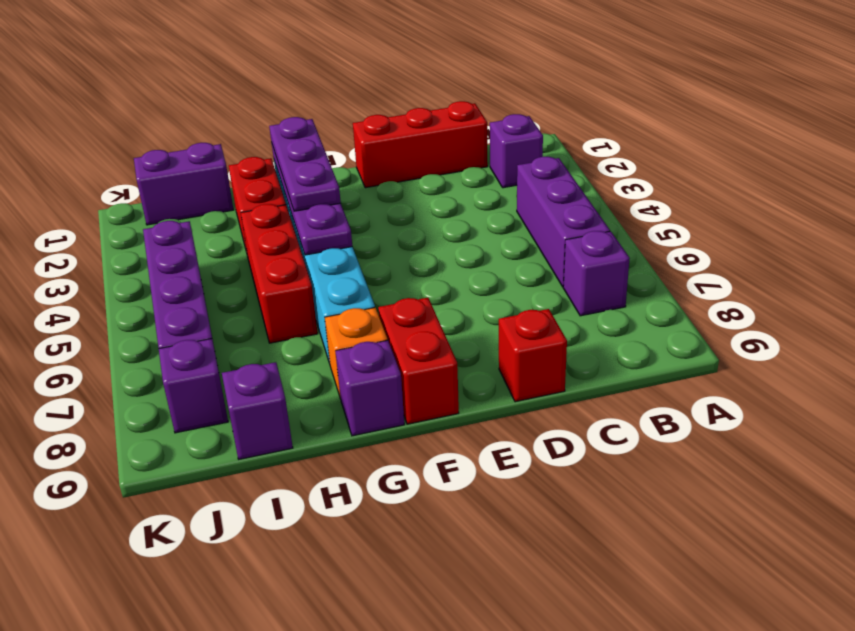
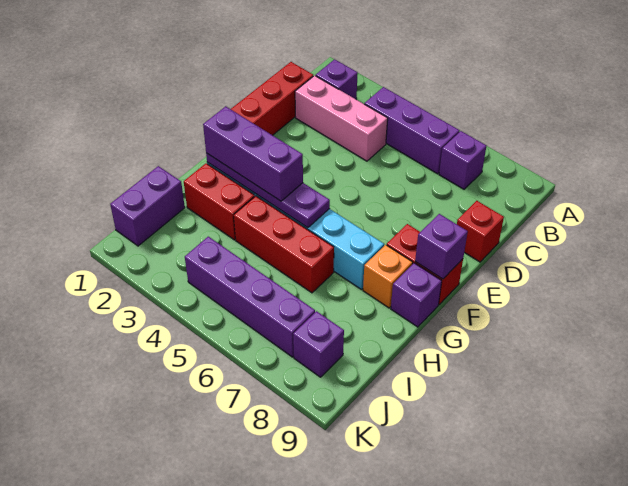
none -> pink brick C2:C4 level 1
purple plate G2:G4 level 3 -> purple brick G2:G4 level 3
purple brick I9 level 1 -> purple brick F9 level 2

